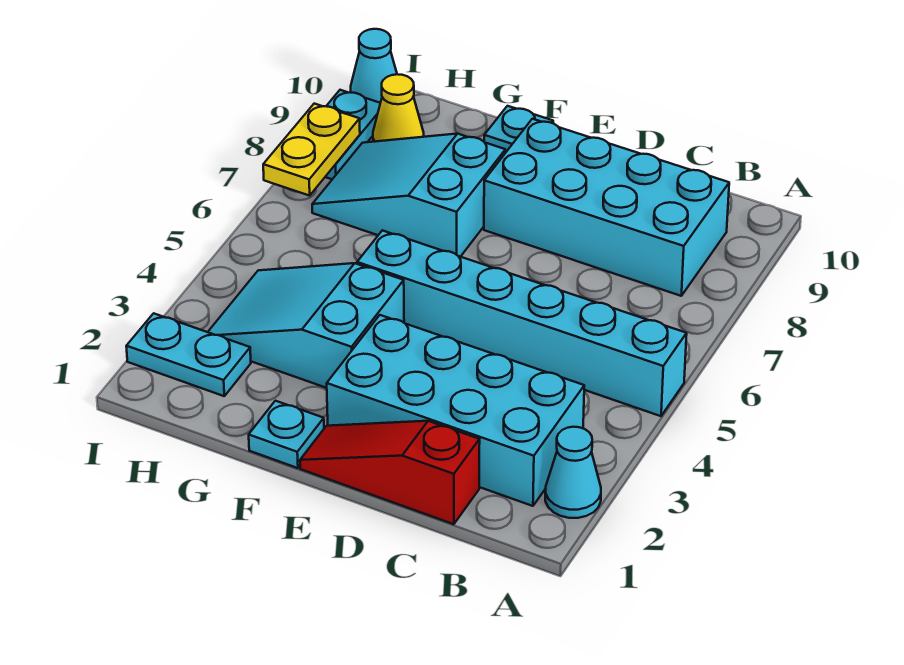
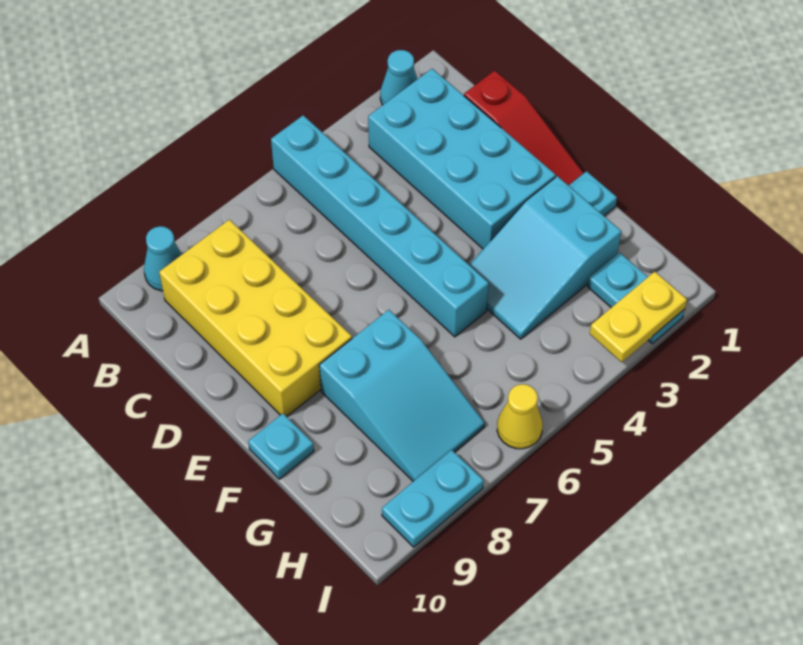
cyan brick B8:E9 level 1 -> yellow brick B8:E9 level 1
cyan slope F3:H4 level 1 top F -> cyan slope F2:G4 level 1 top 2
yellow cone H9 level 1 -> yellow cone I6 level 1
yellow plate I7:I8 level 2 -> yellow plate I2:I3 level 2
cyan cone I10 level 1 -> cyan cone A9 level 1

